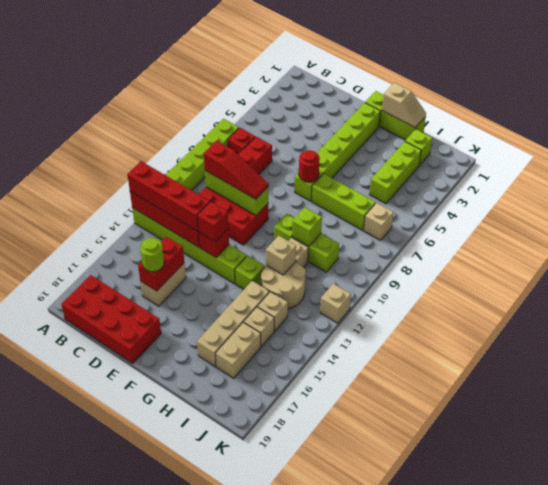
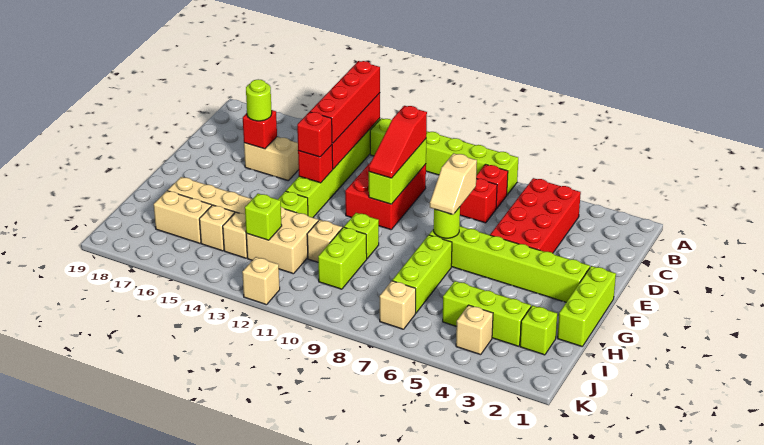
red brick B18:E19 level 1 -> red brick B4:E5 level 1
red brick D15:D16 level 2 -> red brick D16 level 2
red round brick F7 level 2 -> lime round brick F7 level 2
tan slope G1:H1 level 2 top G -> tan slope E7:F7 level 3 top E
lime brick H10 level 2 -> lime brick I13 level 2
tan round brick H12:I13 level 1 -> tan brick H12:I13 level 1
tan brick H12 level 2 -> tan brick J4 level 1

